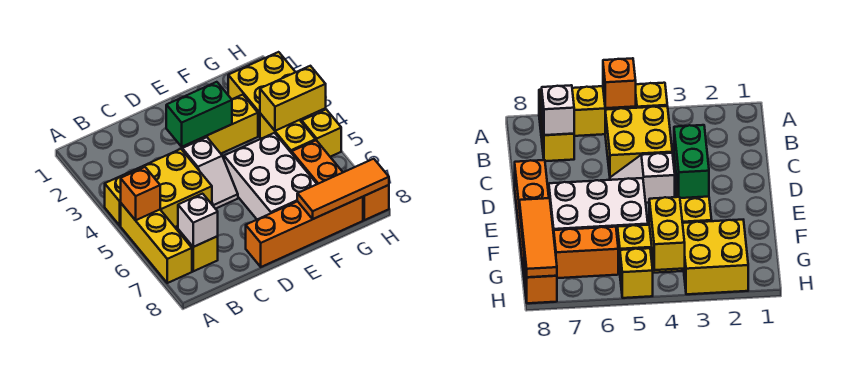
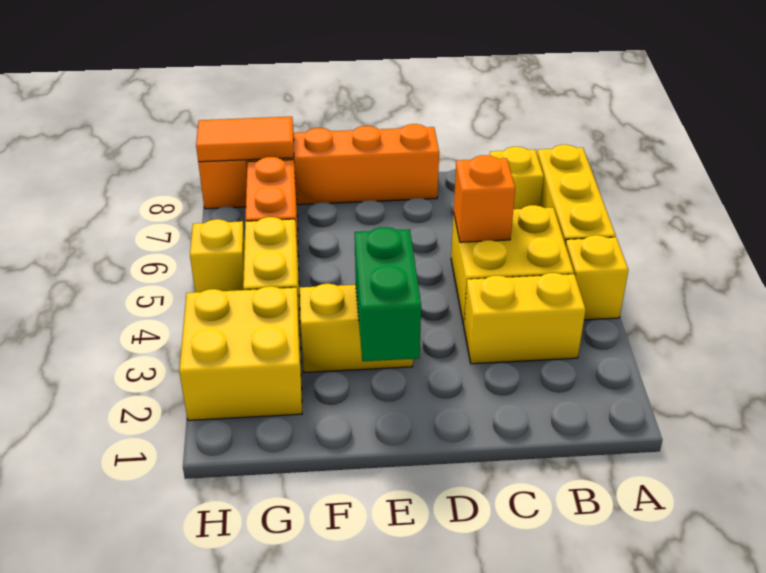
orange brick A5 level 2 -> orange brick C5 level 2
white brick B7 level 2 -> none
green brick D3:E3 level 2 -> green brick E2:E3 level 2
white slope D4:D5 level 1 top 4 -> none
white brick E5:F7 level 1 -> none
orange tile F8:H8 level 2 -> orange tile G8:H8 level 2
yellow brick G4:H4 level 2 -> yellow brick B3:C3 level 1

